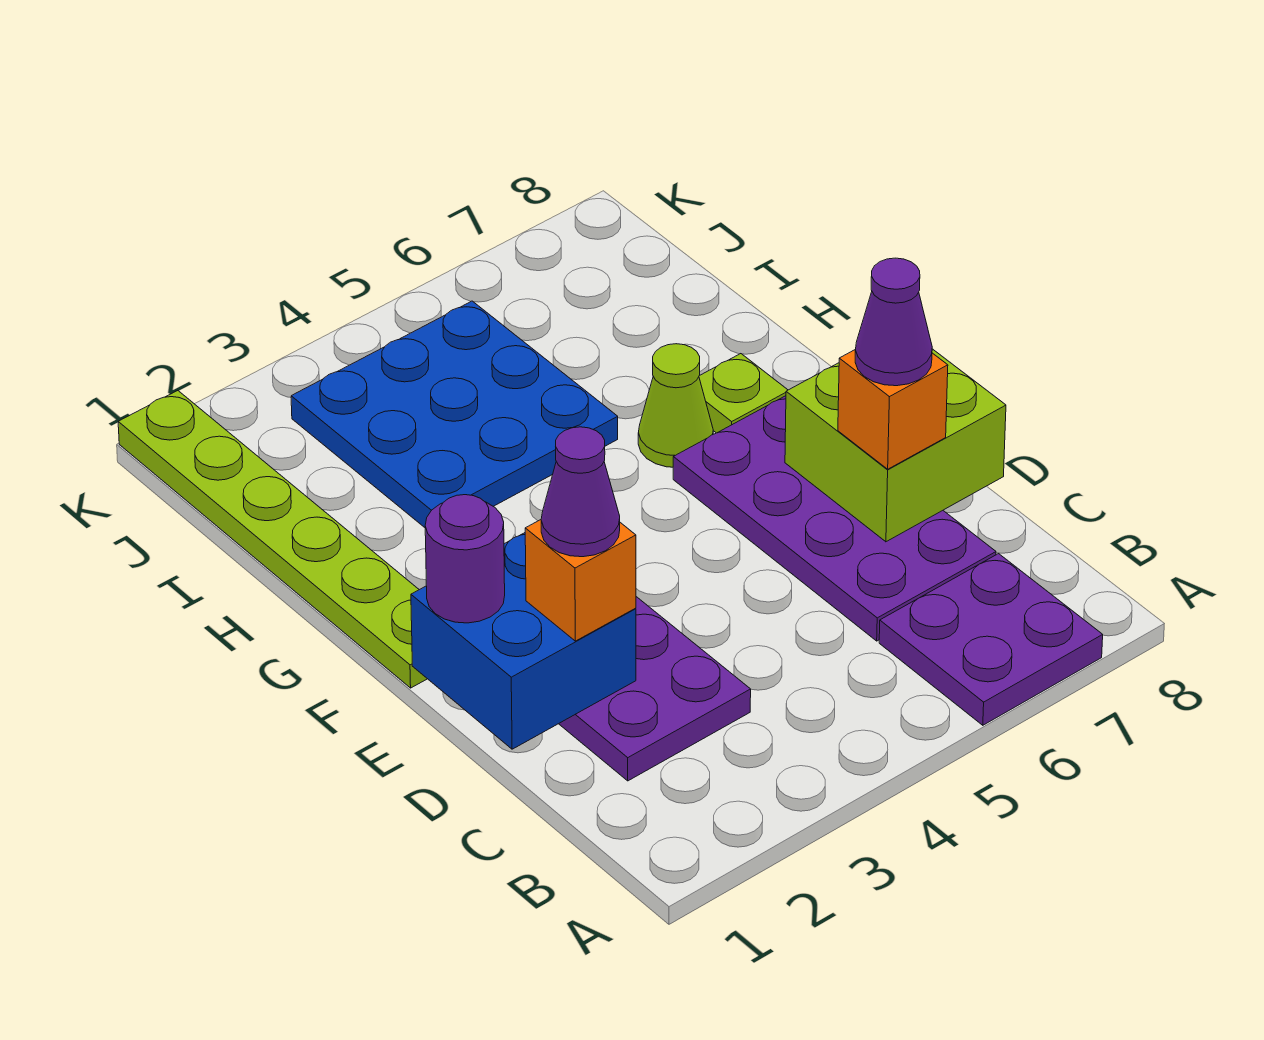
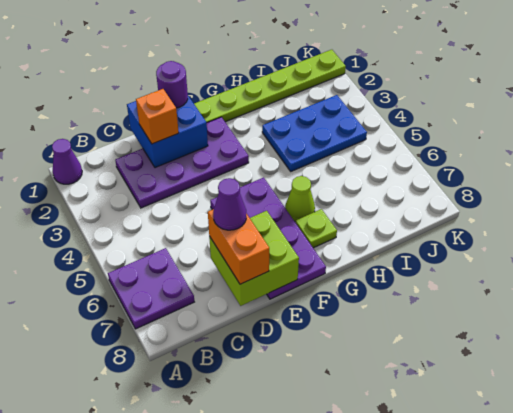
purple plate C6:F7 level 1 -> purple plate E5:F8 level 1
purple cone D2 level 4 -> purple cone A1 level 1
orange brick D7 level 3 -> orange brick D7:D8 level 3
blue plate H3:J5 level 1 -> blue plate H3:J4 level 1

